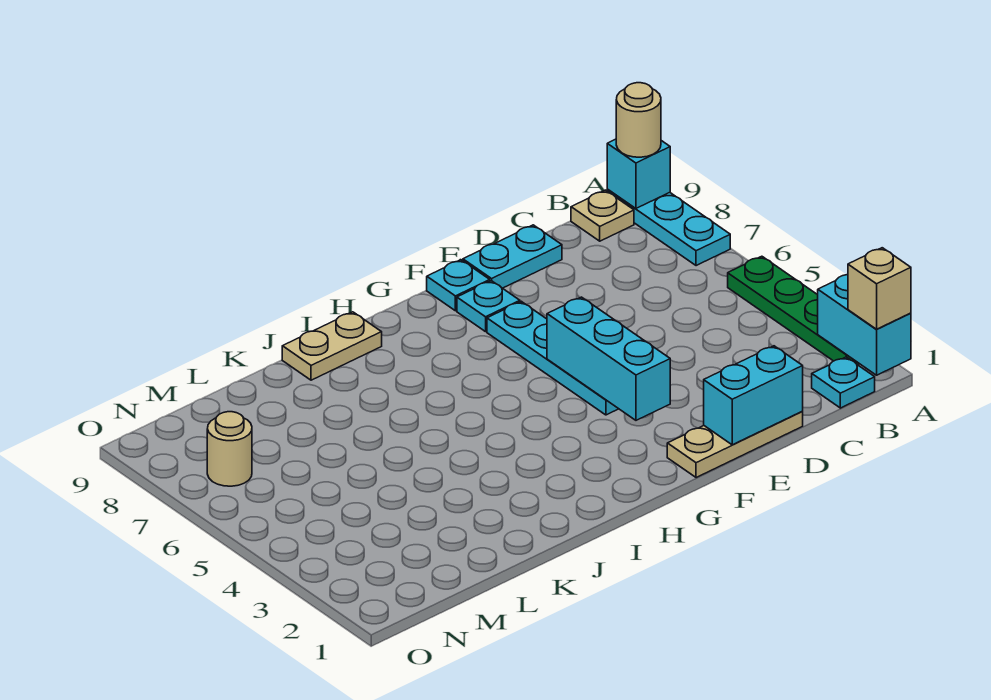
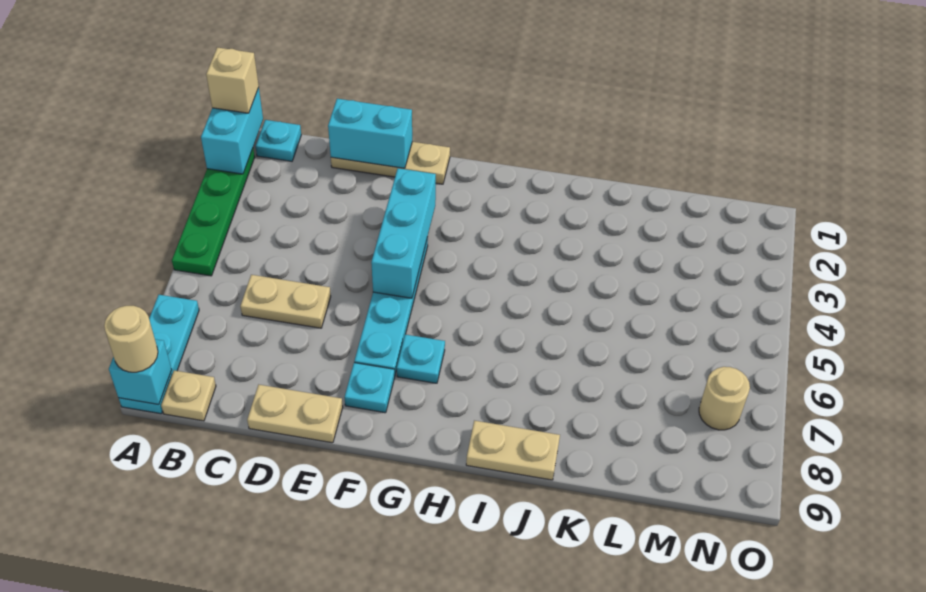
none -> tan plate C6:D6 level 1
cyan plate D9:E9 level 1 -> tan plate D9:E9 level 1
cyan plate F9 level 1 -> cyan plate G7 level 1

